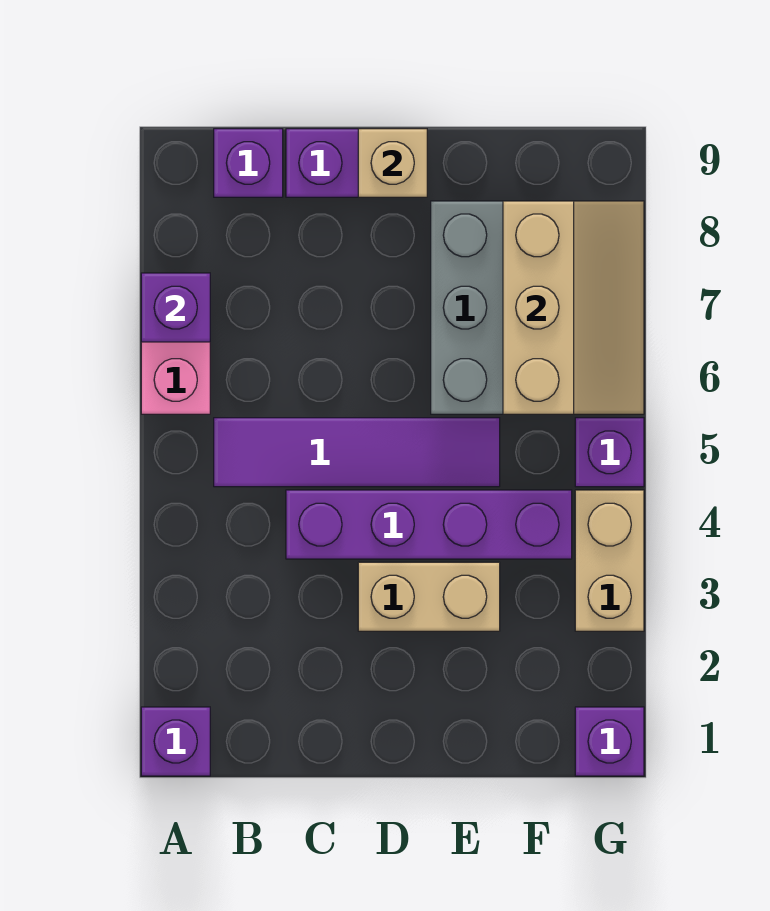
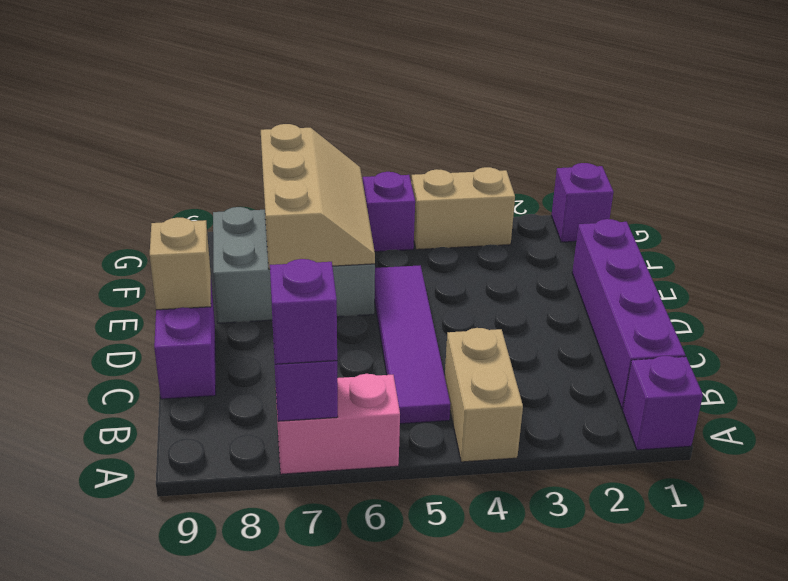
purple brick B9 level 1 -> purple brick A7 level 3
purple brick C4:F4 level 1 -> purple brick B1:E1 level 1
tan brick D3:E3 level 1 -> tan brick A4:B4 level 1
tan slope F6:G8 level 2 top F -> tan slope E6:G7 level 2 top 7

